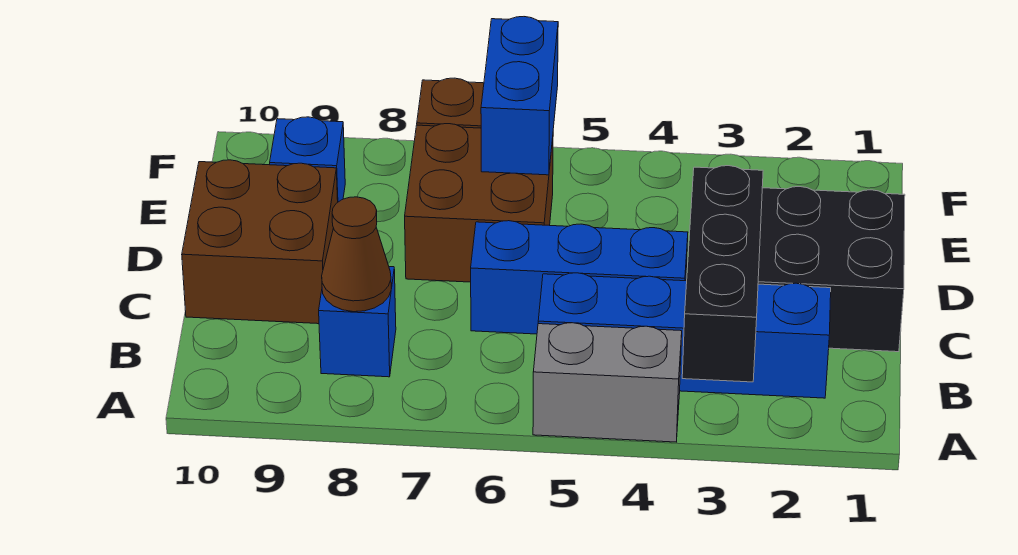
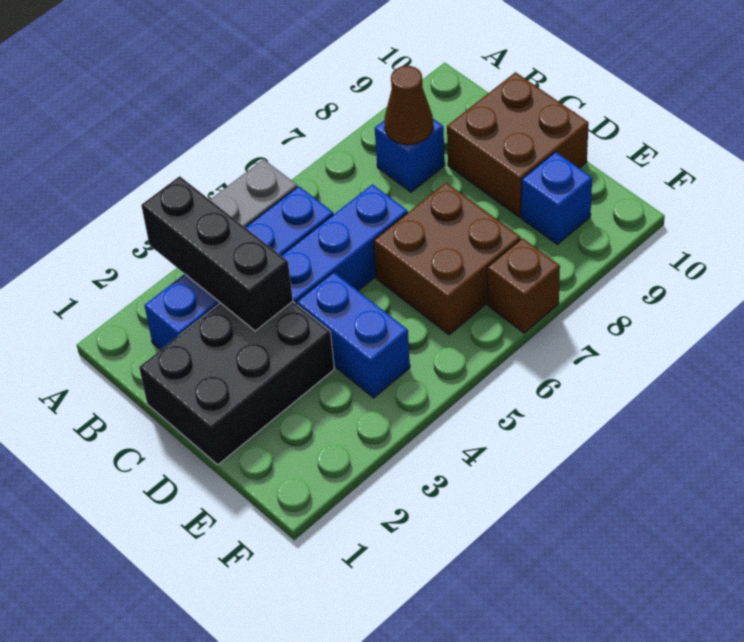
blue brick E6:F6 level 2 -> blue brick D4:E4 level 1

